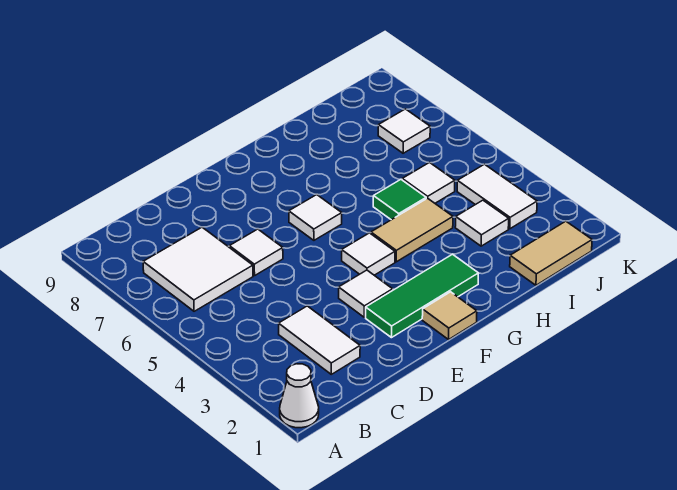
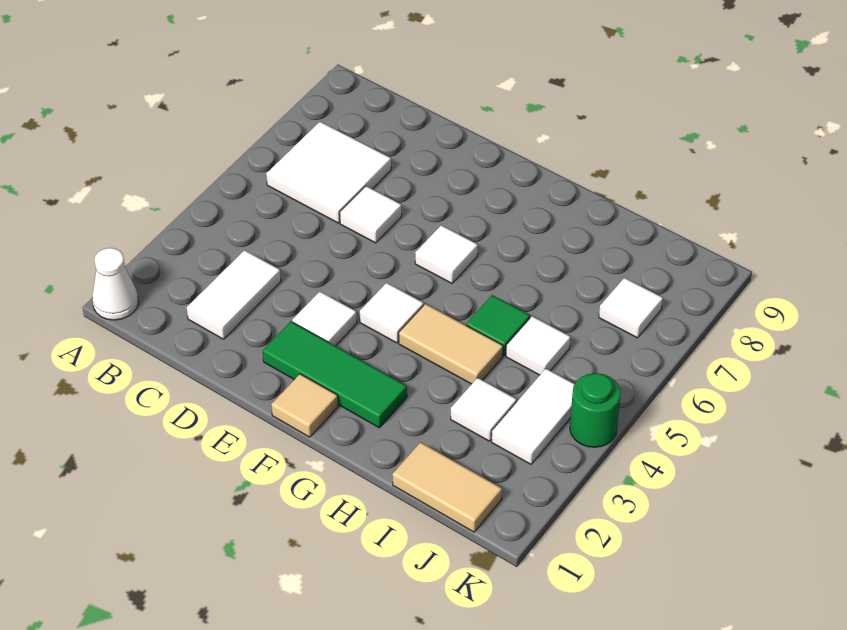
none -> green round brick K4 level 1

